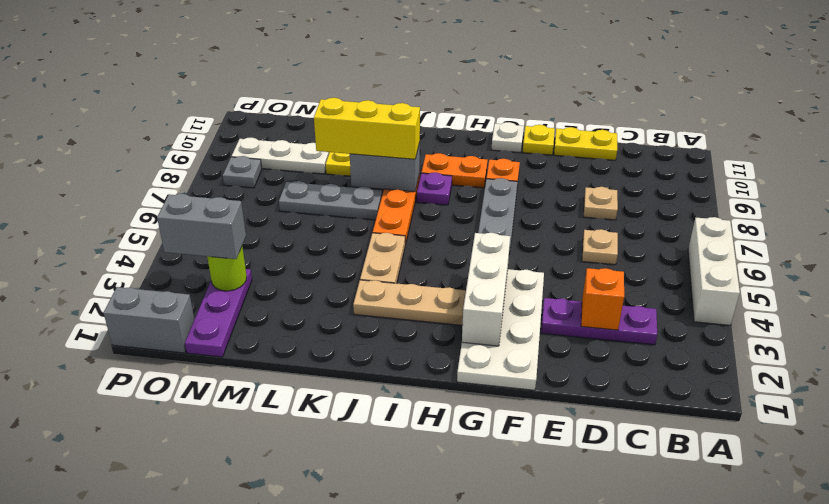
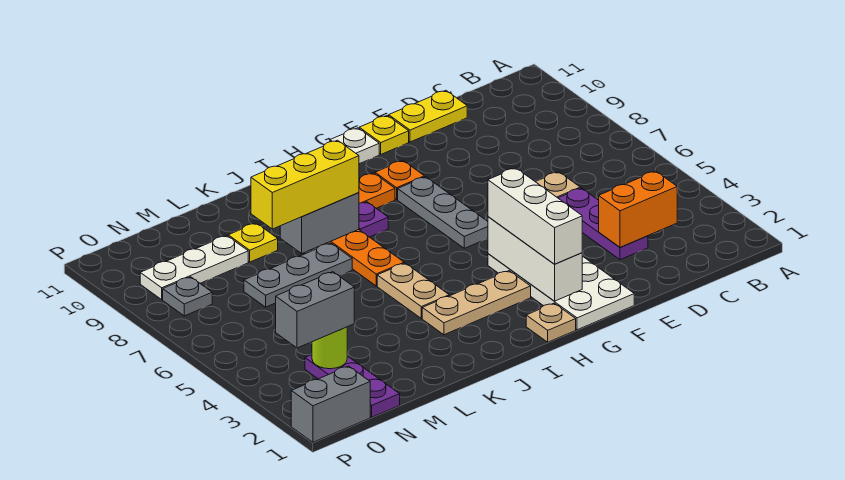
white brick A4:A6 level 1 -> white brick G2:G4 level 3
purple plate C3:E3 level 1 -> purple plate D3:D5 level 1
orange brick D3 level 2 -> orange brick C3:D3 level 2
tan plate D8 level 1 -> tan plate H1 level 1

